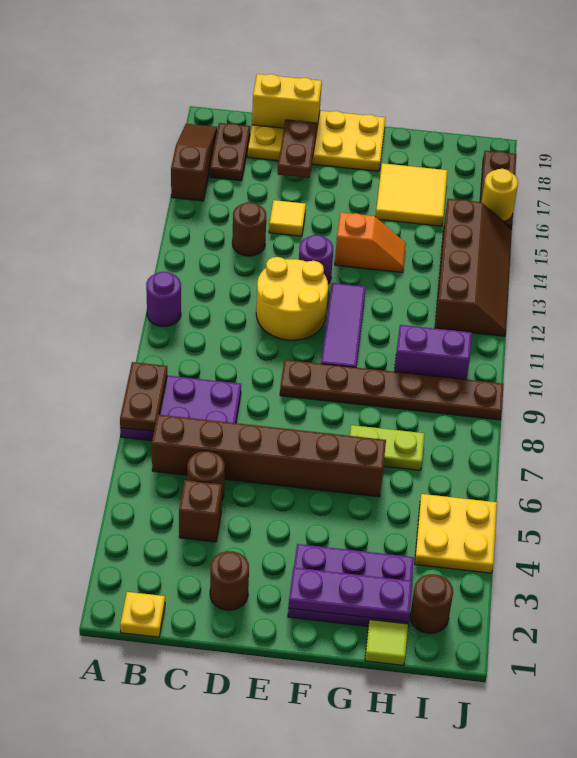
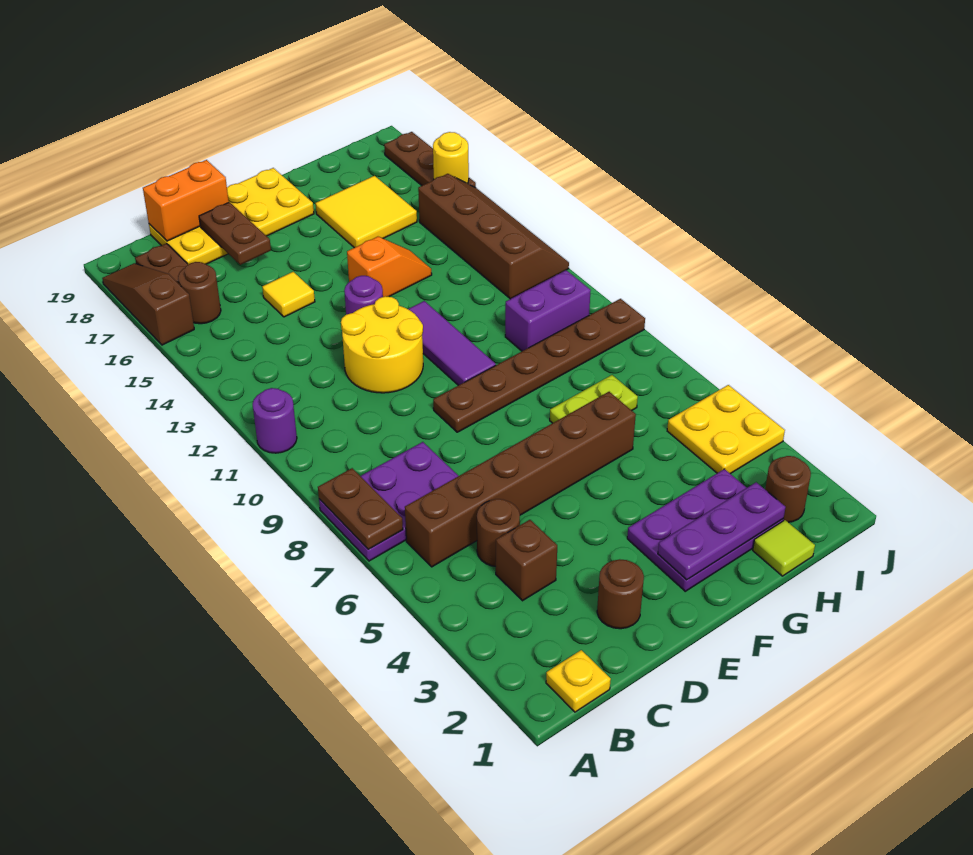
brown round brick C14 level 1 -> brown round brick B16 level 1
yellow brick C19:D19 level 2 -> orange brick C19:D19 level 2

